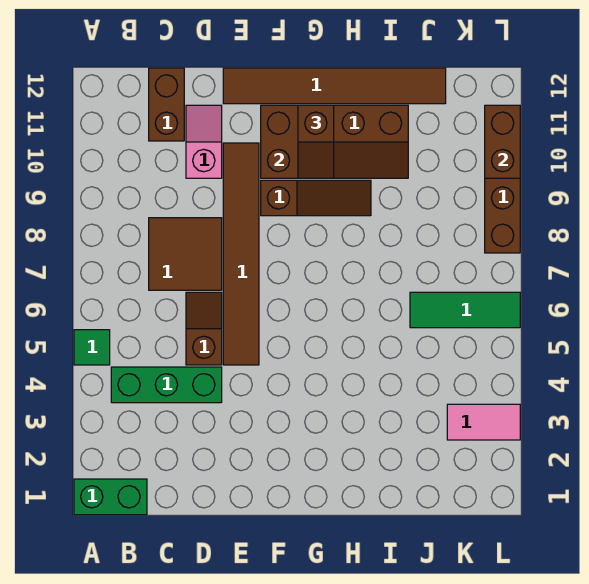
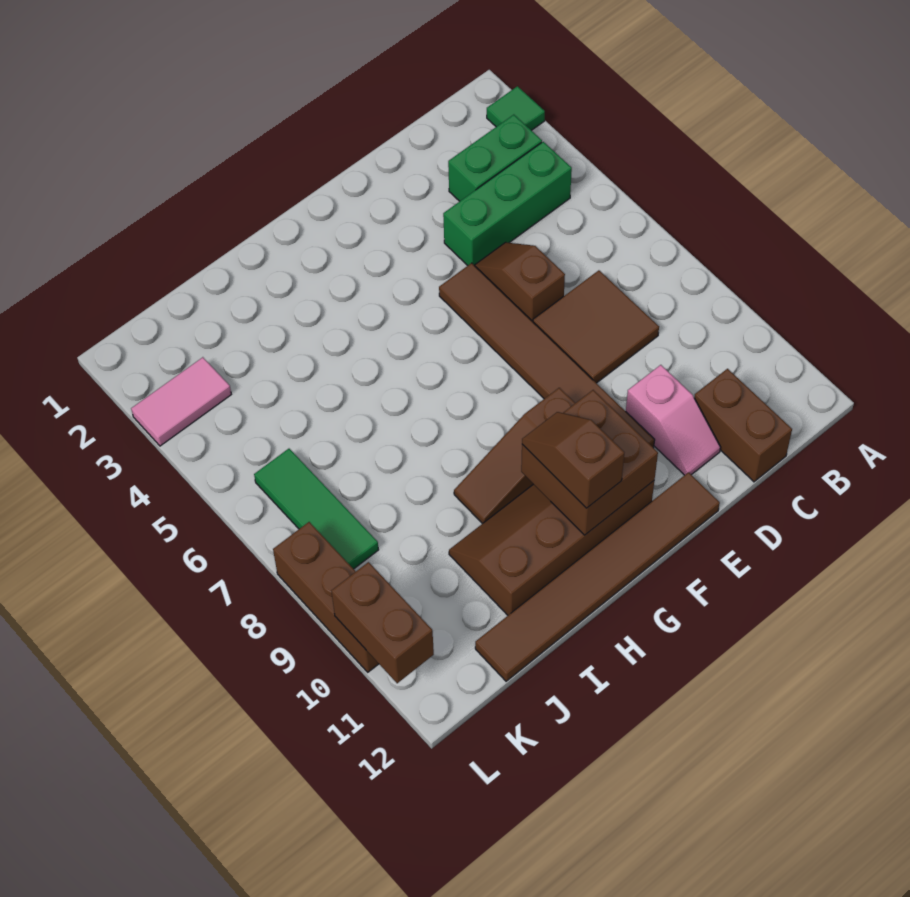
green brick A1:B1 level 1 -> green brick B3:C3 level 1
green tile A5 level 1 -> green tile A2 level 1
brown slope D5:D6 level 1 top 5 -> brown slope D5:D6 level 1 top 6
green tile J6:L6 level 1 -> green tile K6:K8 level 1

